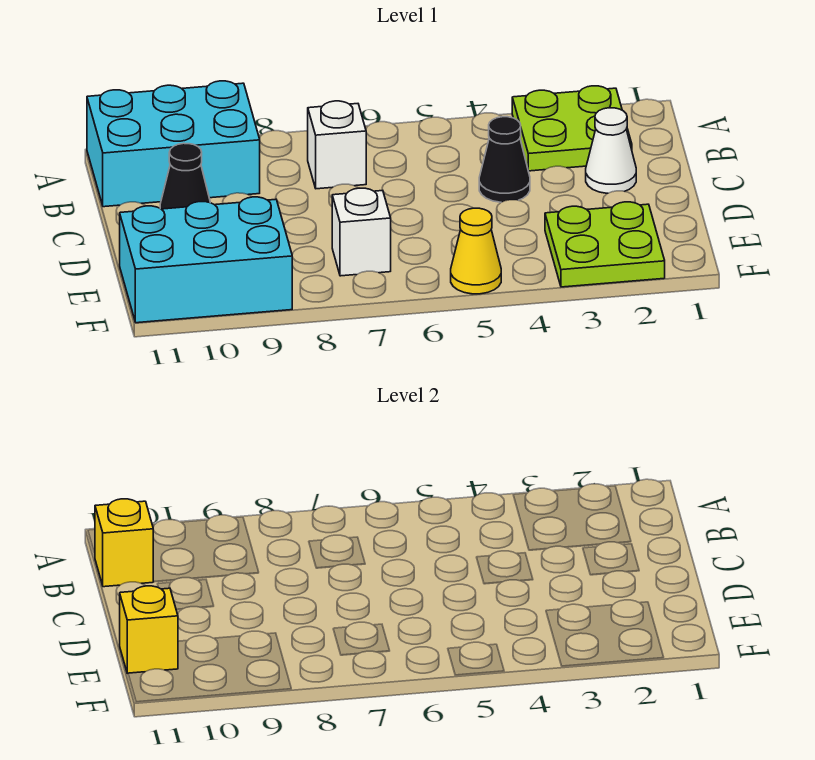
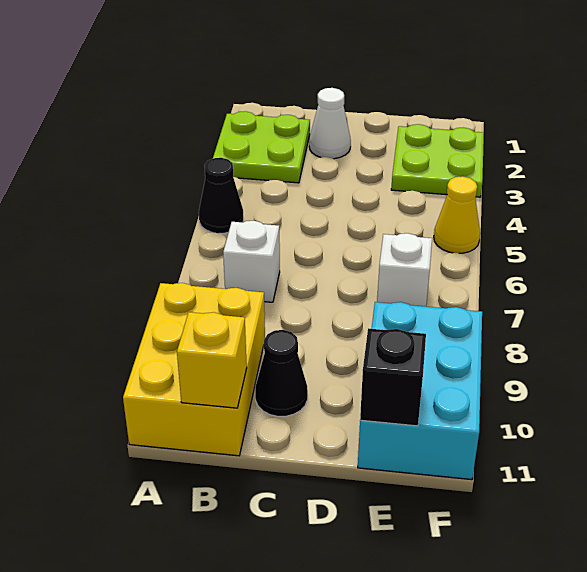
cyan brick A9:B11 level 1 -> yellow brick A9:B11 level 1
black cone C4 level 1 -> black cone A5 level 1
yellow brick E11 level 2 -> black brick E11 level 2

